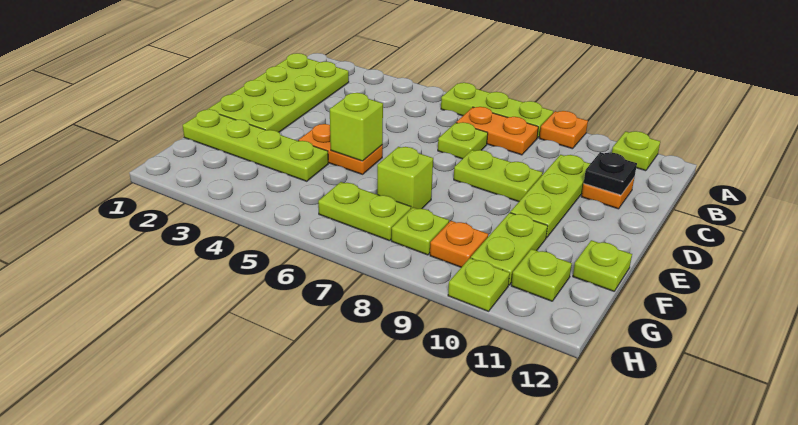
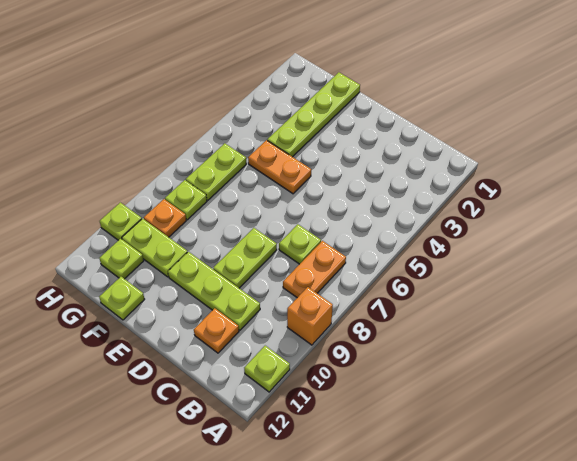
lime plate A6:A8 level 1 -> none
orange plate A9 level 1 -> orange brick A9 level 1
lime plate B1:E2 level 1 -> none
black plate C11 level 2 -> none
orange plate E4:E5 level 1 -> orange plate E5:F5 level 1
lime brick E5 level 2 -> none
lime brick F7 level 1 -> none

